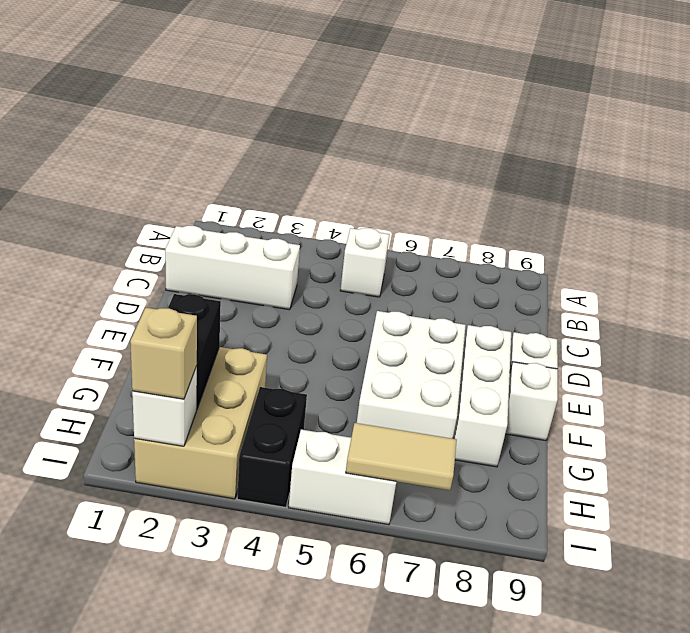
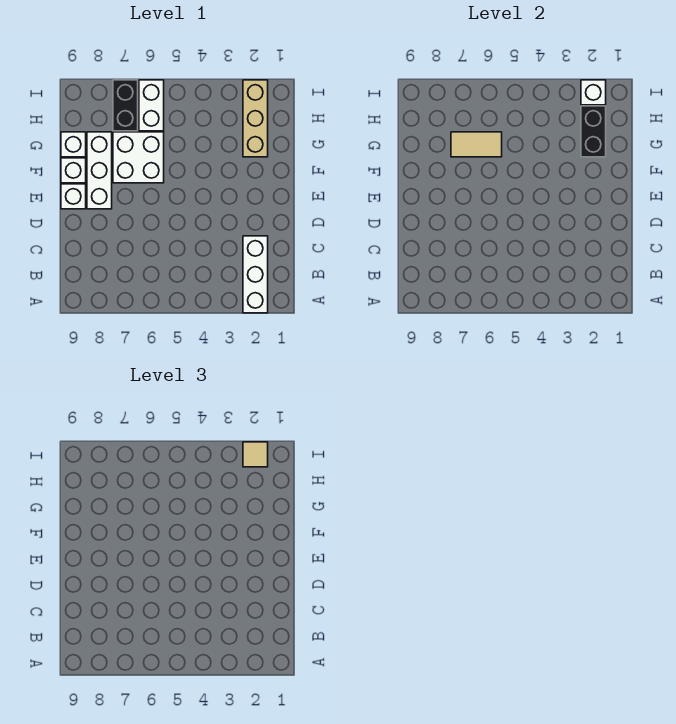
white brick B5 level 1 -> white brick G9 level 1
white brick C1:C3 level 1 -> white brick A2:C2 level 1
white brick E6:G7 level 1 -> white brick F6:G7 level 1
tan brick G2:I3 level 1 -> tan brick G2:I2 level 1
black brick H4:I4 level 1 -> black brick H7:I7 level 1
tan brick I2 level 3 -> tan tile I2 level 3
white brick I5:I6 level 1 -> white brick H6:I6 level 1
tan tile I6:I7 level 2 -> tan tile G6:G7 level 2

